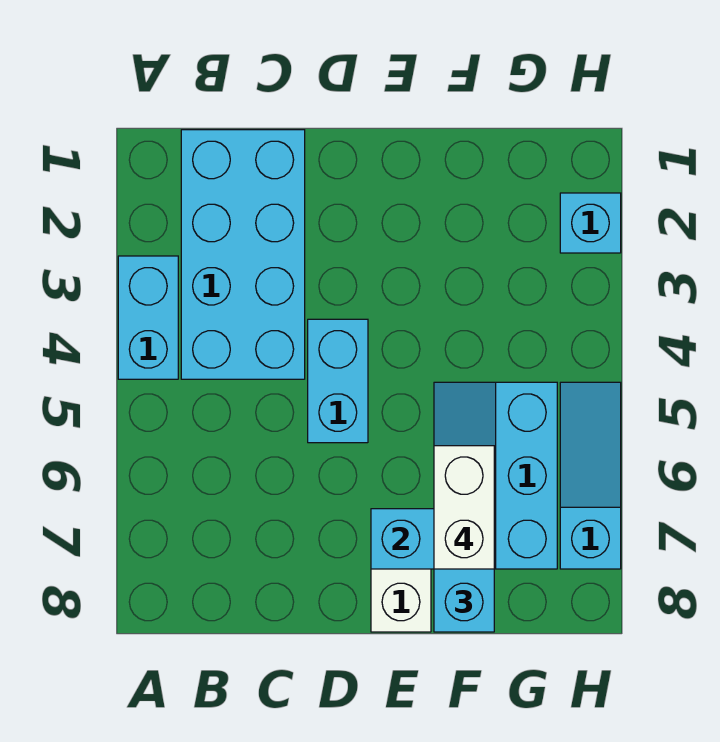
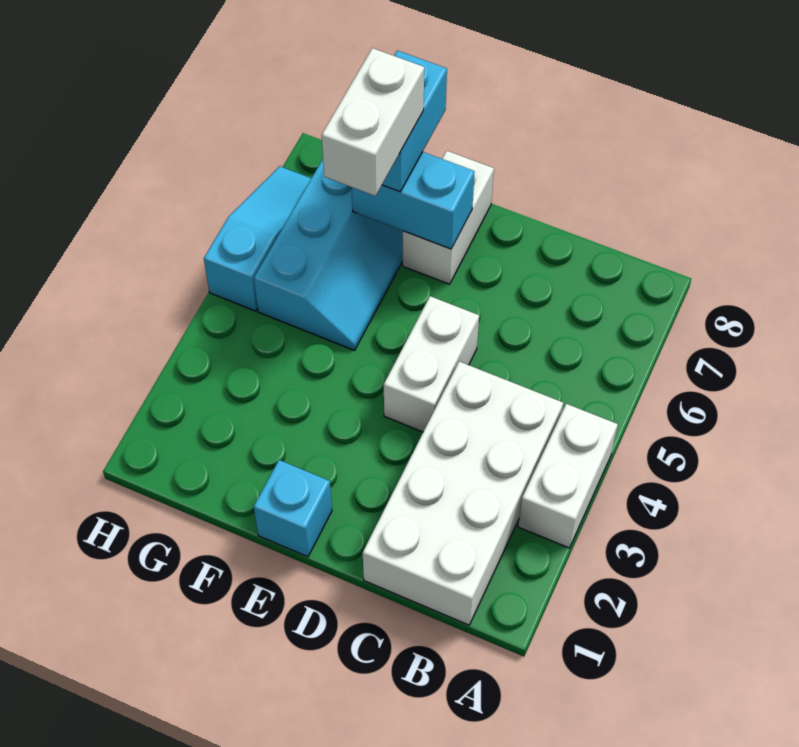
cyan brick A3:A4 level 1 -> white brick A3:A4 level 1
cyan brick B1:C4 level 1 -> white brick B1:C4 level 1
cyan brick D4:D5 level 1 -> white brick D4:D5 level 1
cyan brick H2 level 1 -> cyan brick E1 level 1
cyan slope H5:H7 level 1 top 7 -> cyan slope H5:H7 level 1 top 5

